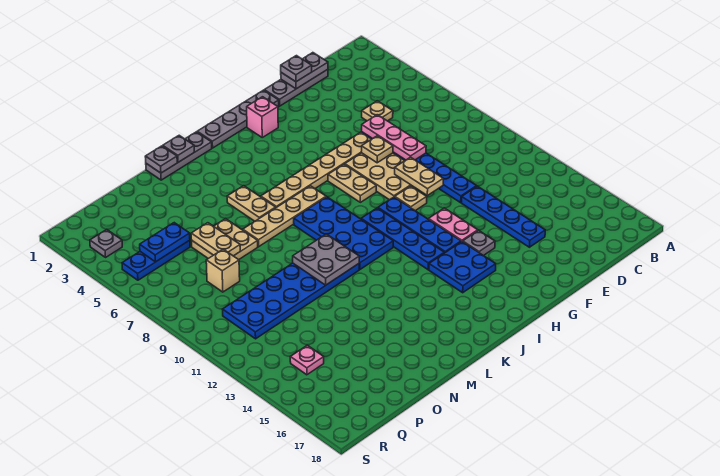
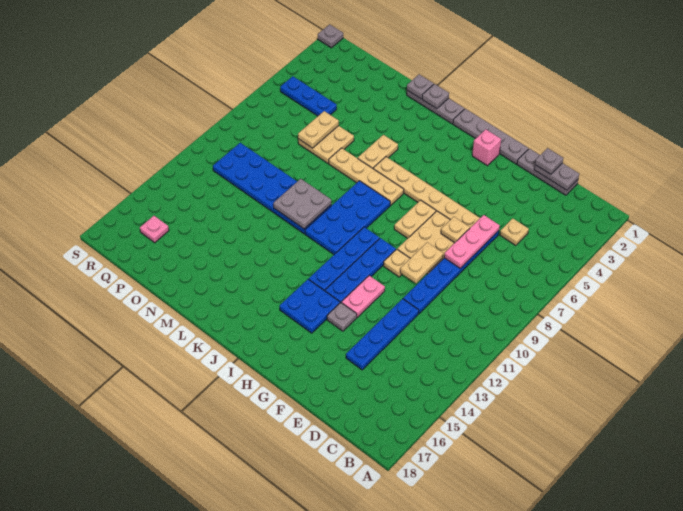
blue plate P5:Q5 level 2 -> none
tan brick P8 level 1 -> none
pink plate Q14 level 1 -> pink plate Q16 level 1
grey plate R3 level 1 -> grey plate S1 level 1

